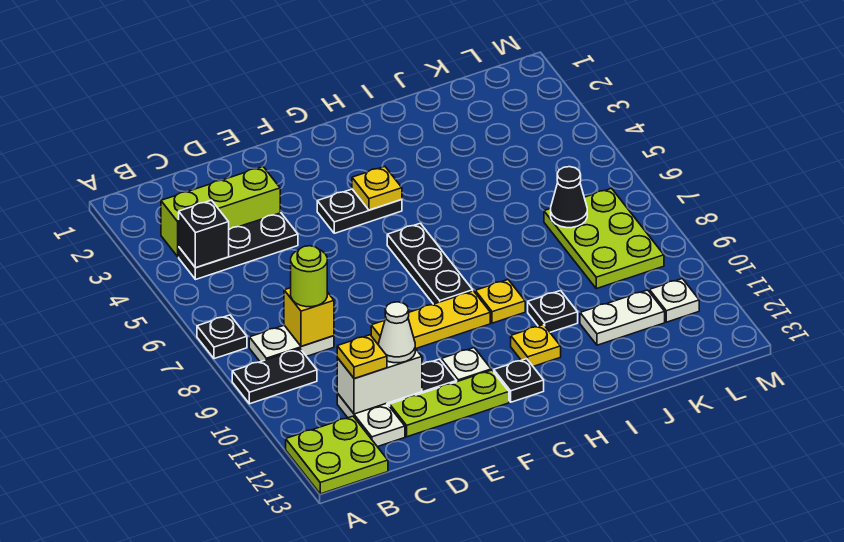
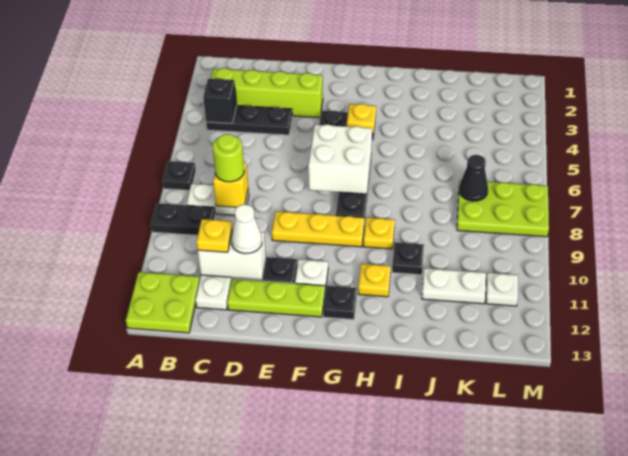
lime brick B3:D3 level 1 -> lime brick B3:E3 level 1
none -> white brick F6:G7 level 2
lime plate K7:L9 level 1 -> lime plate K7:M8 level 1

